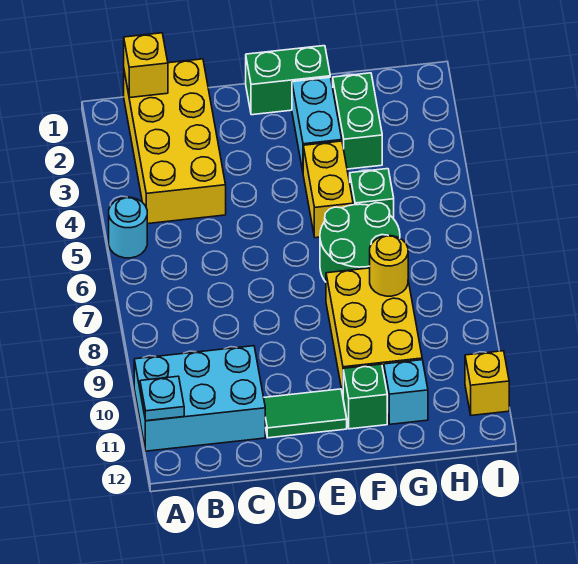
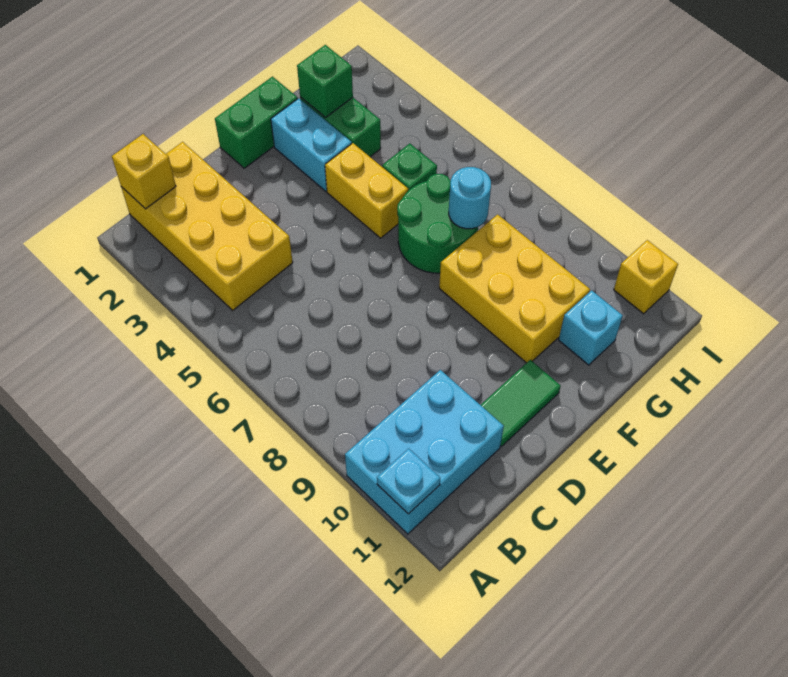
cyan round brick A5 level 1 -> cyan round brick G7 level 2
green brick F11 level 1 -> green brick G2 level 2
yellow round brick G8 level 2 -> none

